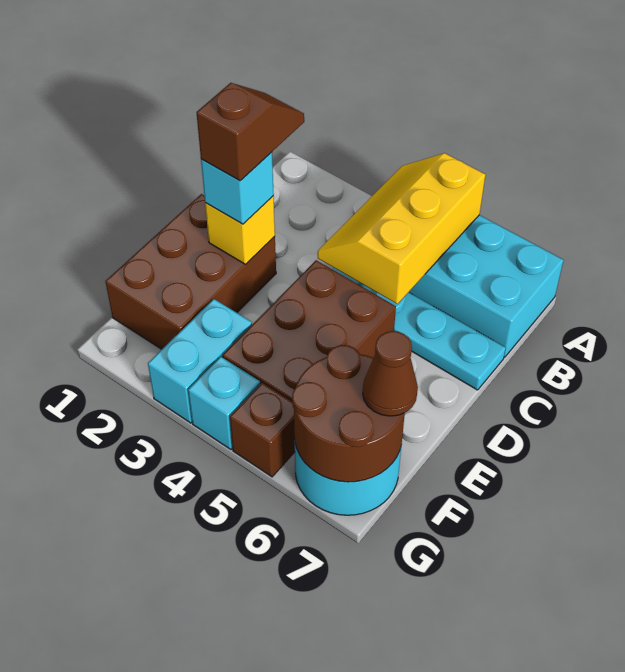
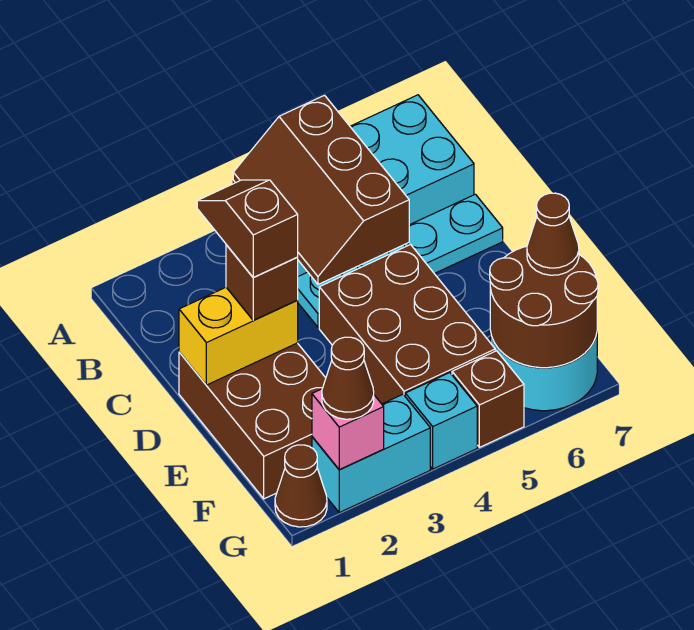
yellow slope A4:C5 level 2 top 5 -> brown slope A4:C5 level 2 top 5
yellow brick D2 level 2 -> yellow brick D1:D2 level 2
cyan brick D2 level 3 -> brown brick D2 level 3
cyan brick F3:G3 level 1 -> cyan brick G2:G3 level 1
none -> brown cone G1 level 1
none -> pink brick G2 level 2
none -> brown cone G2 level 3

